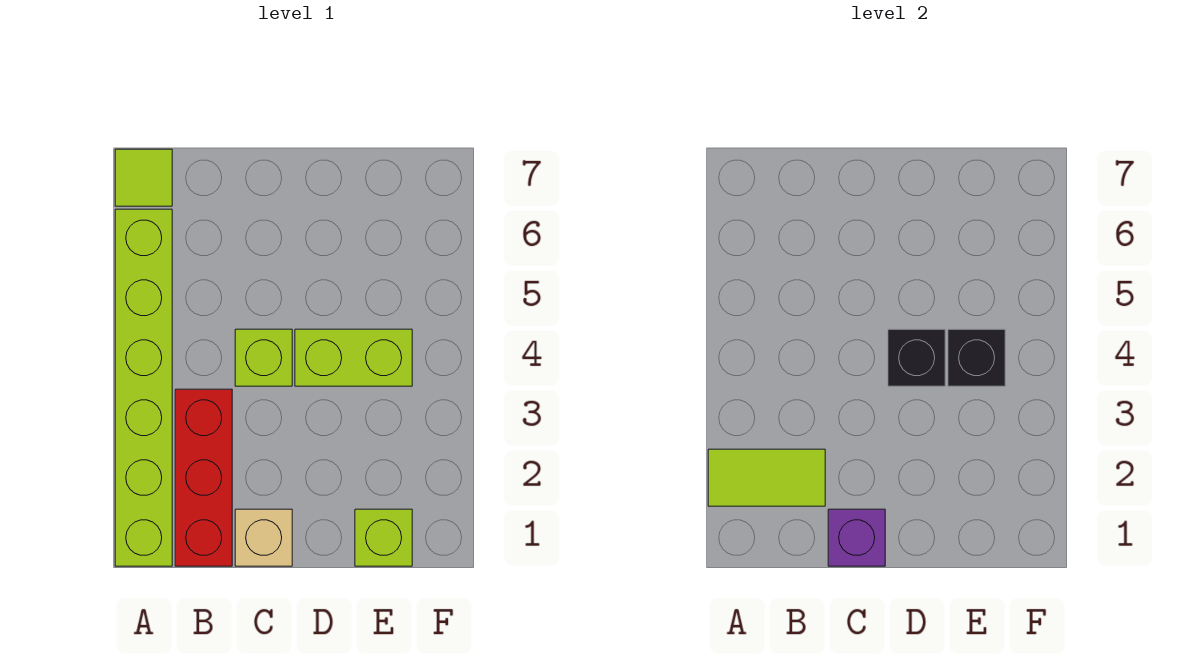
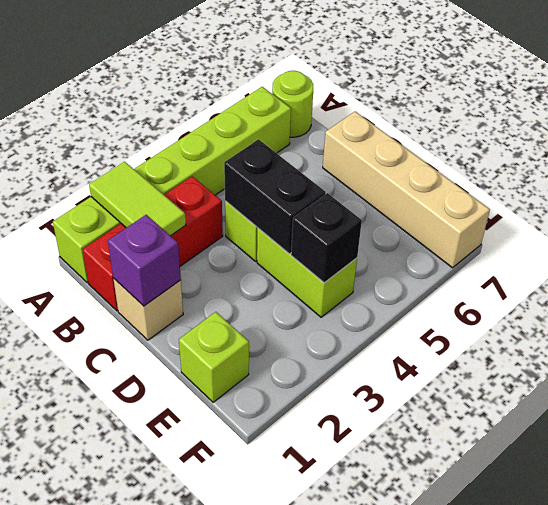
lime tile A7 level 1 -> lime round brick A7 level 1
none -> tan brick C7:F7 level 1
black brick D4 level 2 -> black brick C4:D4 level 2

